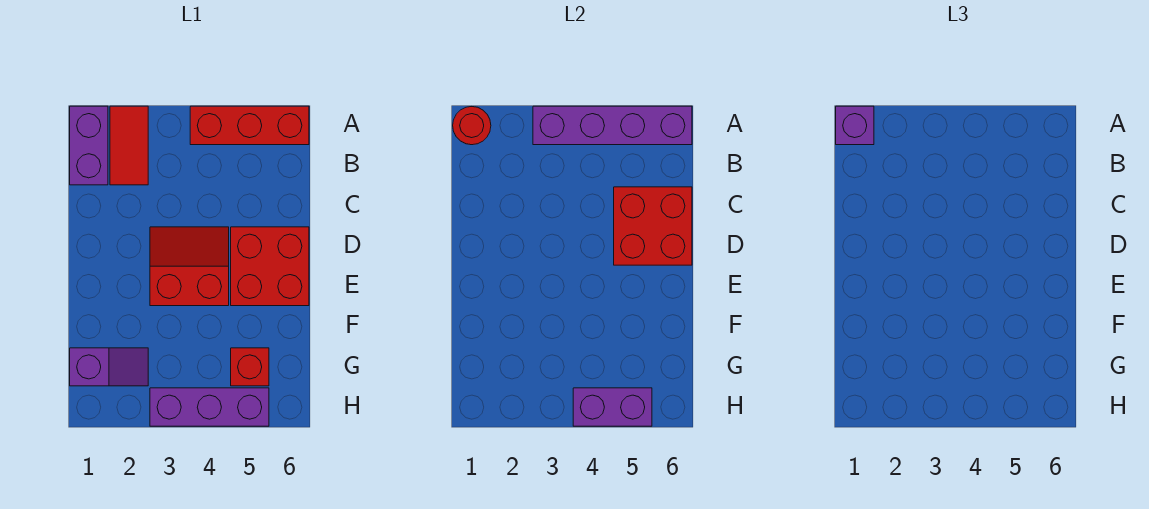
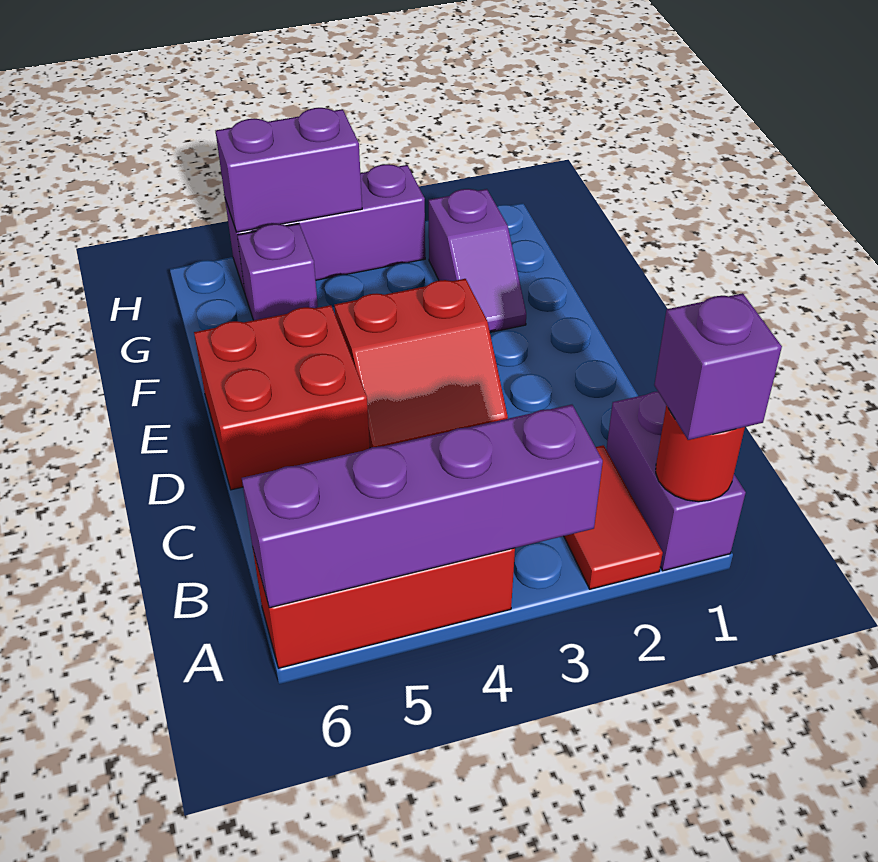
red brick C5:D6 level 2 -> none
purple slope G1:G2 level 1 top 1 -> purple slope F2:G2 level 1 top G
red brick G5 level 1 -> purple brick G5 level 1

